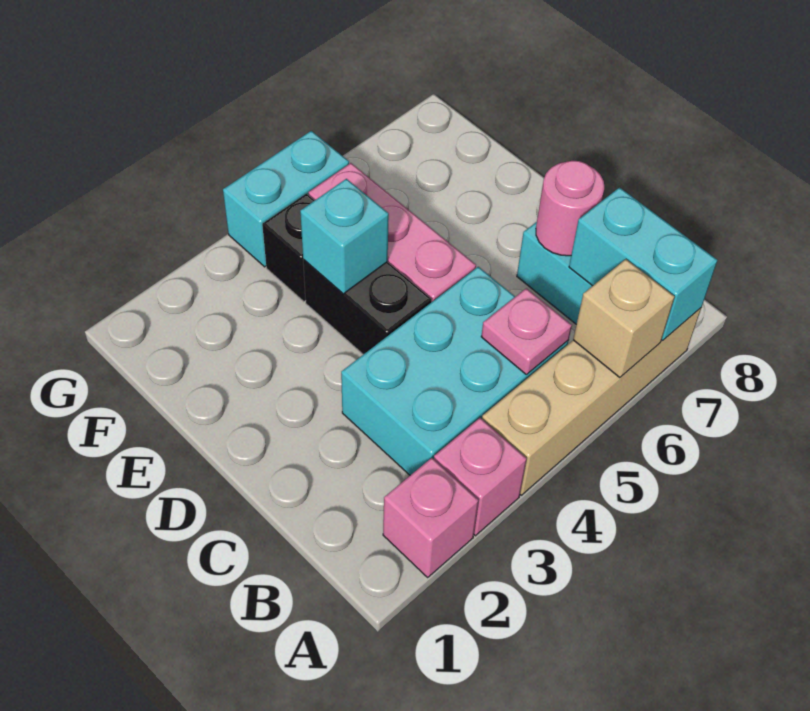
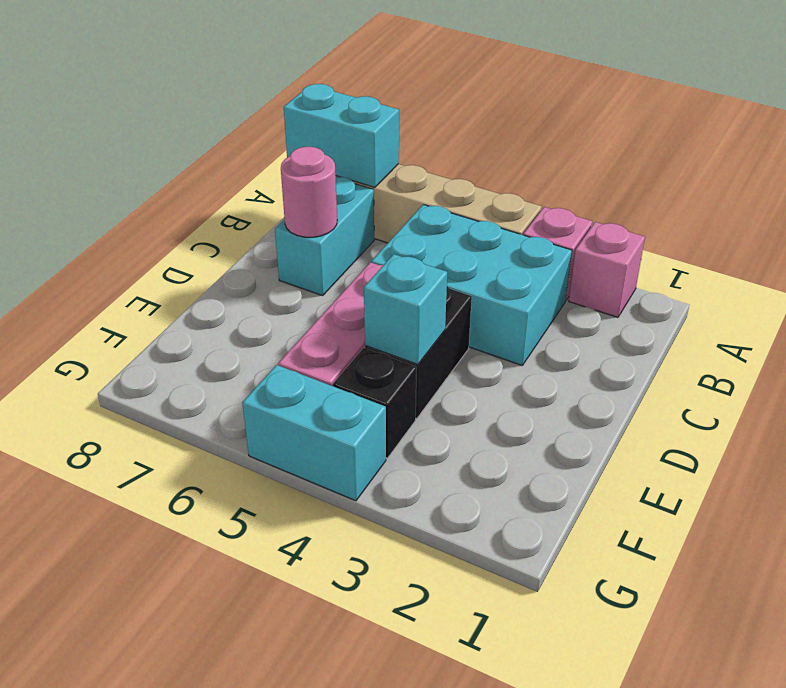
tan brick A6 level 2 -> none
cyan brick A7:B7 level 2 -> cyan brick A7:A8 level 2
pink plate B5 level 2 -> none

